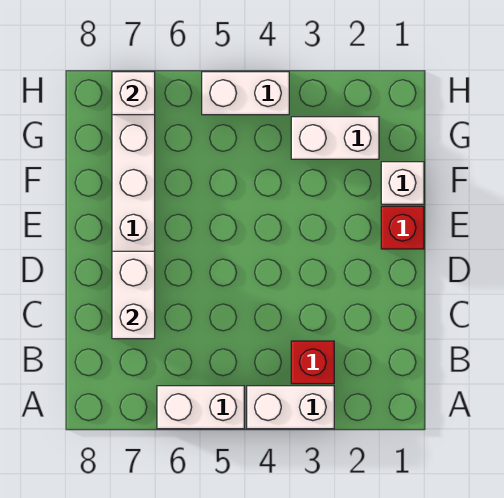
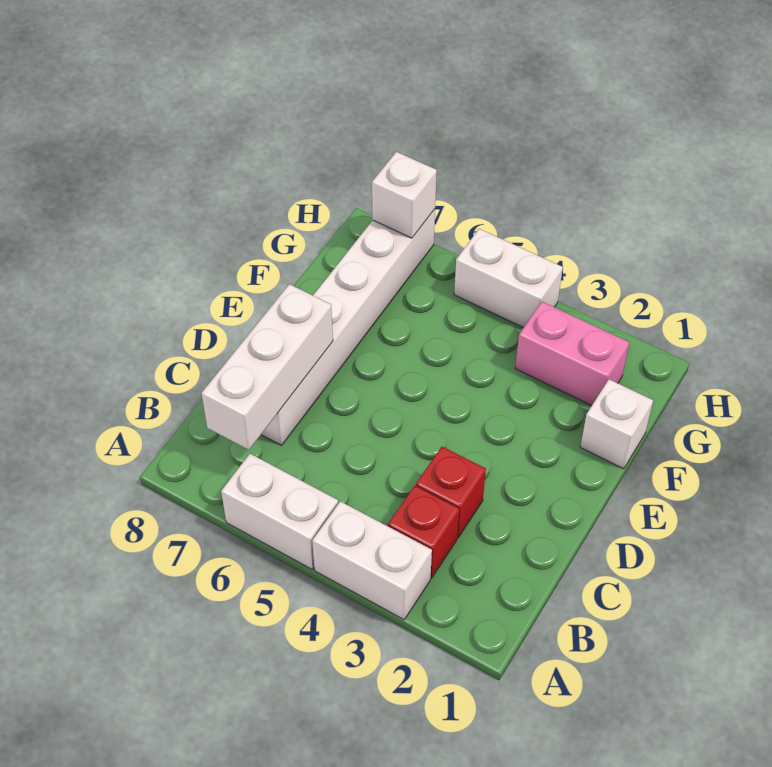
white brick C7:D7 level 2 -> white brick B7:D7 level 2
red brick E1 level 1 -> red brick C3 level 1
white brick G2:G3 level 1 -> pink brick G2:G3 level 1

